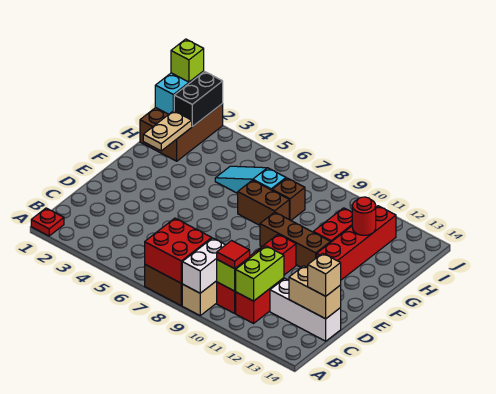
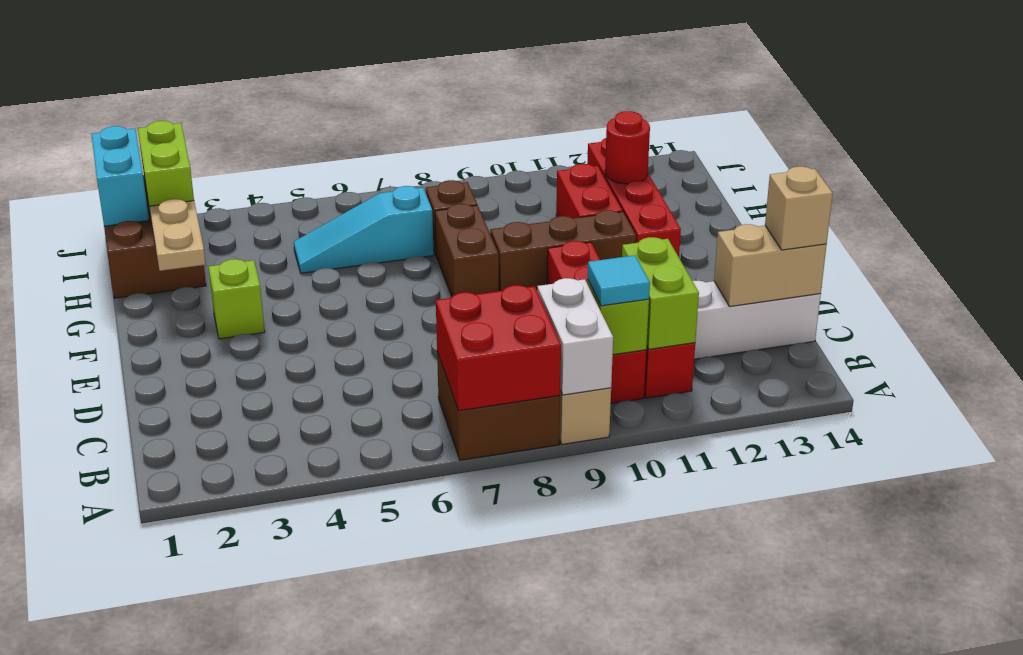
red plate A1 level 1 -> none
red tile B10 level 3 -> cyan tile B10 level 3
brown brick G7:G8 level 1 -> brown brick F8:G8 level 1
black brick I2:J2 level 2 -> lime brick I2:J2 level 2
lime brick J1 level 3 -> lime brick F3 level 1

